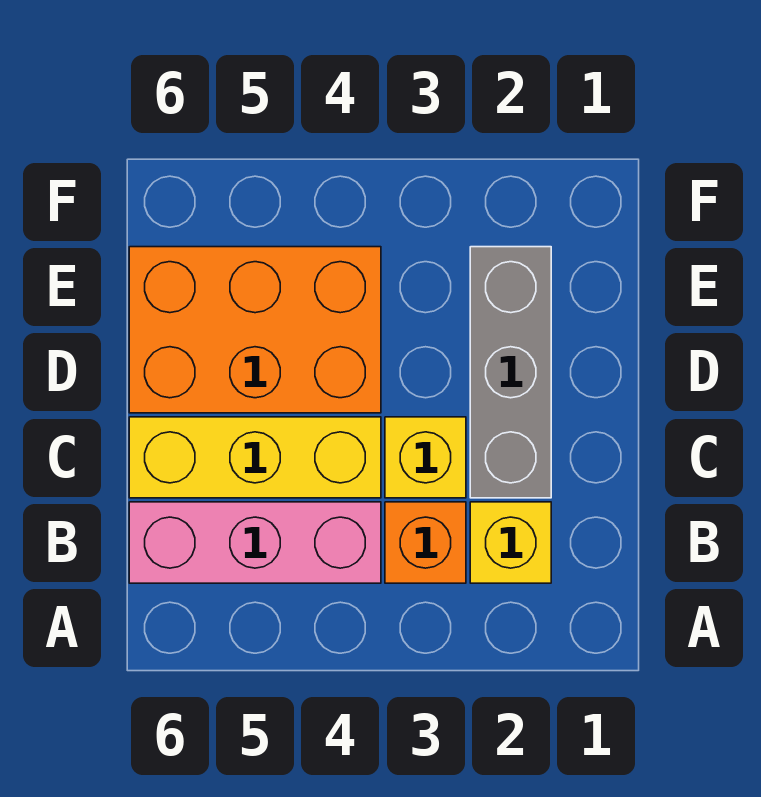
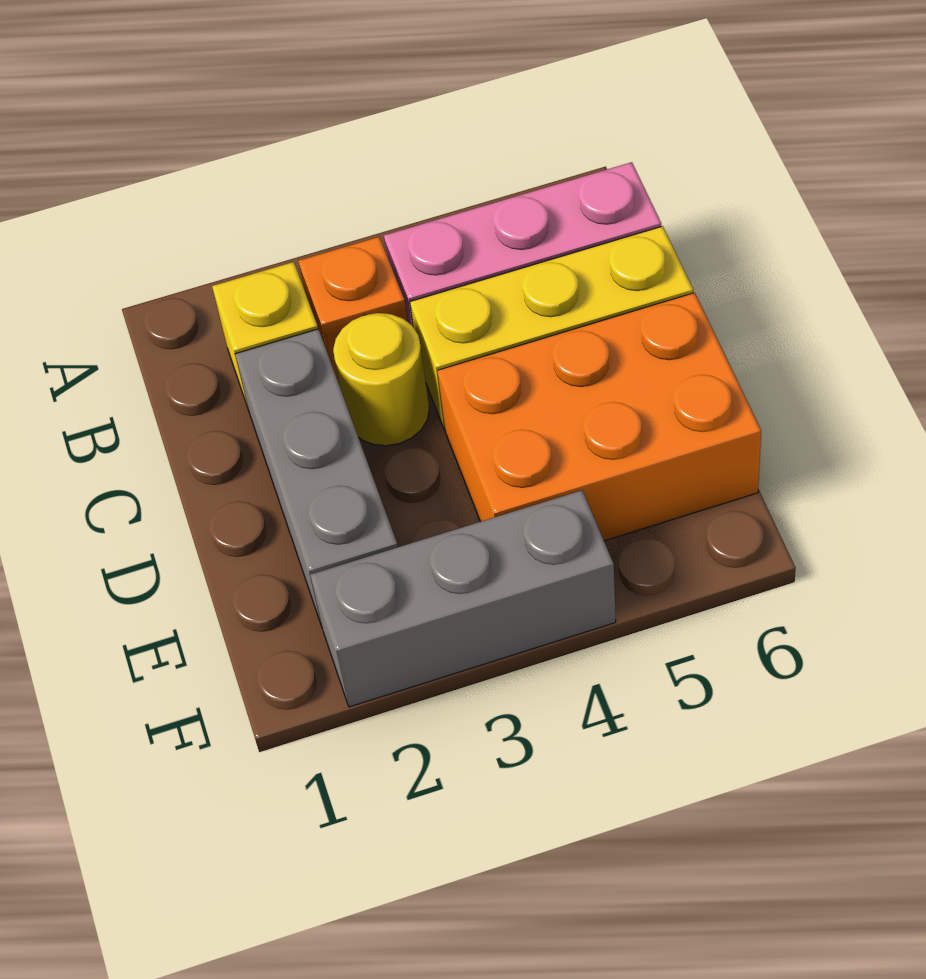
yellow brick C3 level 1 -> yellow round brick C3 level 1
none -> grey brick F2:F4 level 1

